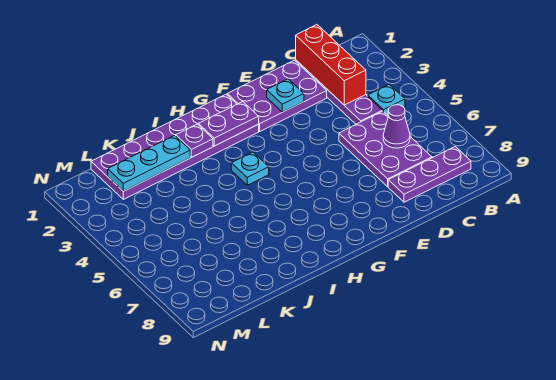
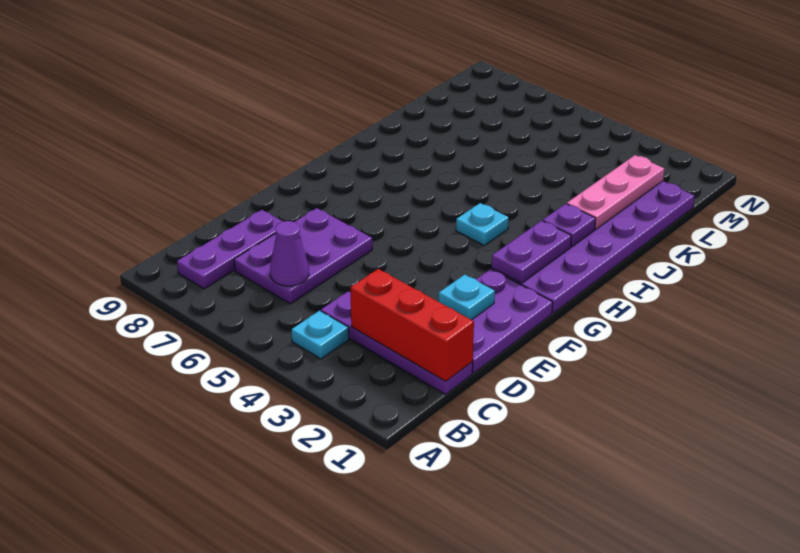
purple plate C5:D7 level 1 -> purple plate C6:E7 level 1
cyan plate J2:L2 level 2 -> pink plate J2:L2 level 2

